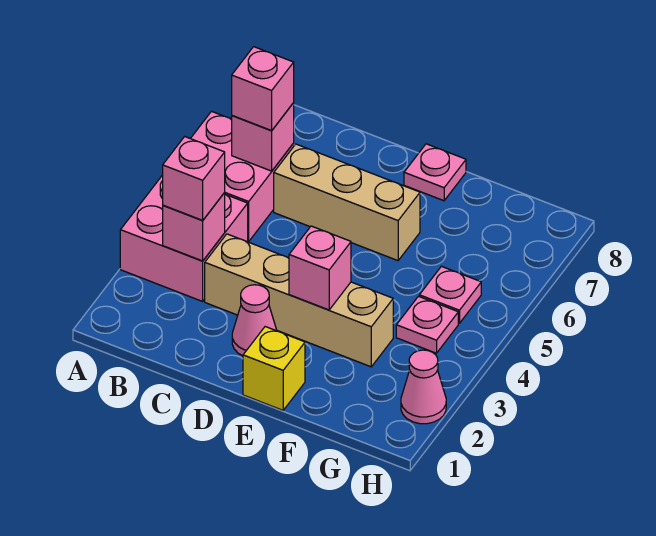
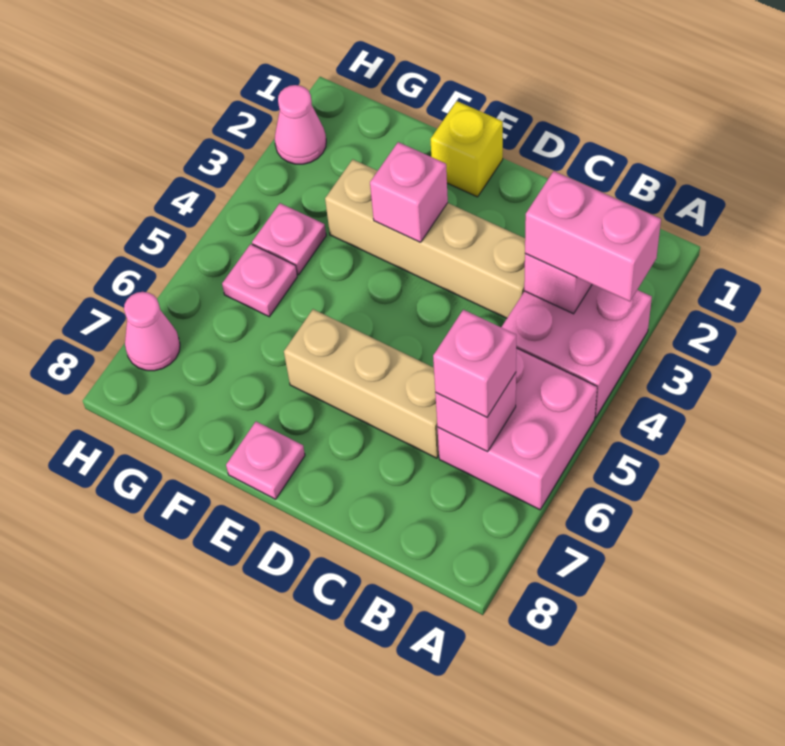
pink brick B3 level 3 -> pink brick A3:B3 level 3
pink cone D2 level 1 -> pink cone H7 level 1

